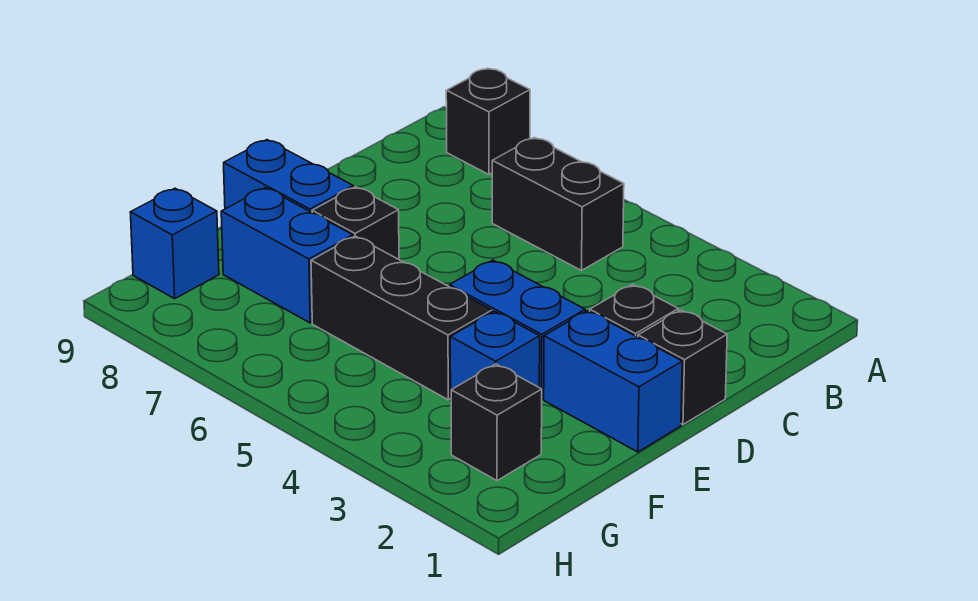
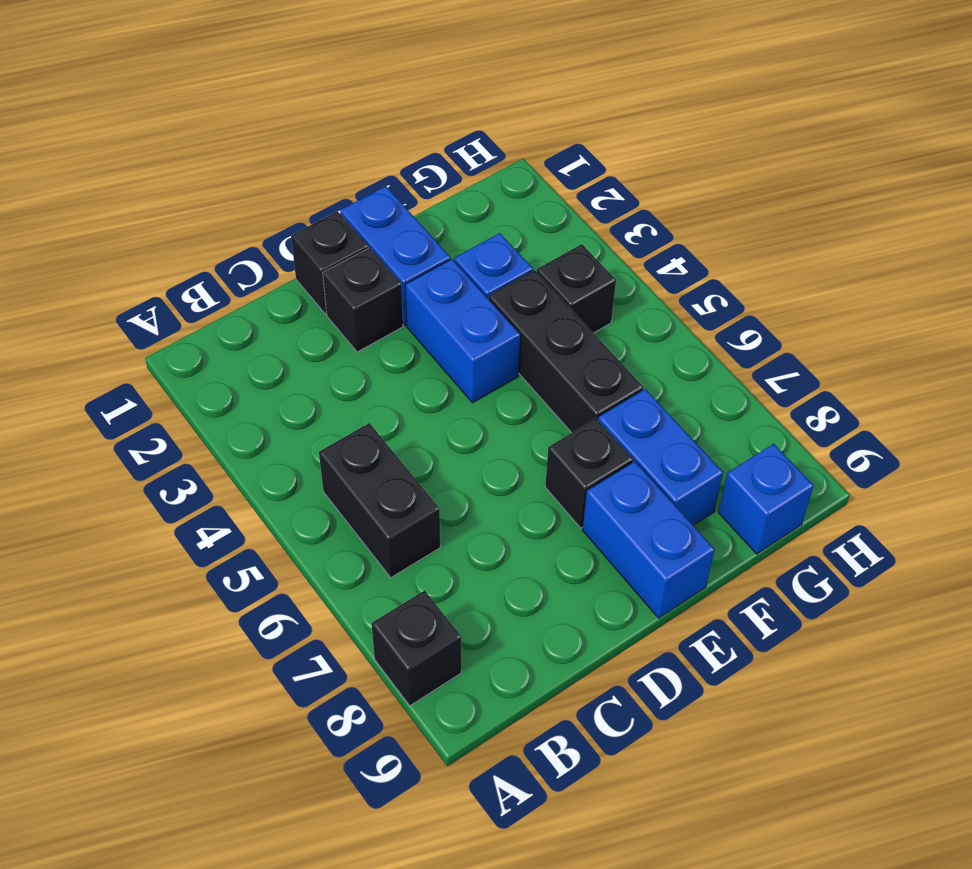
black brick G2 level 1 -> black brick G4 level 1

